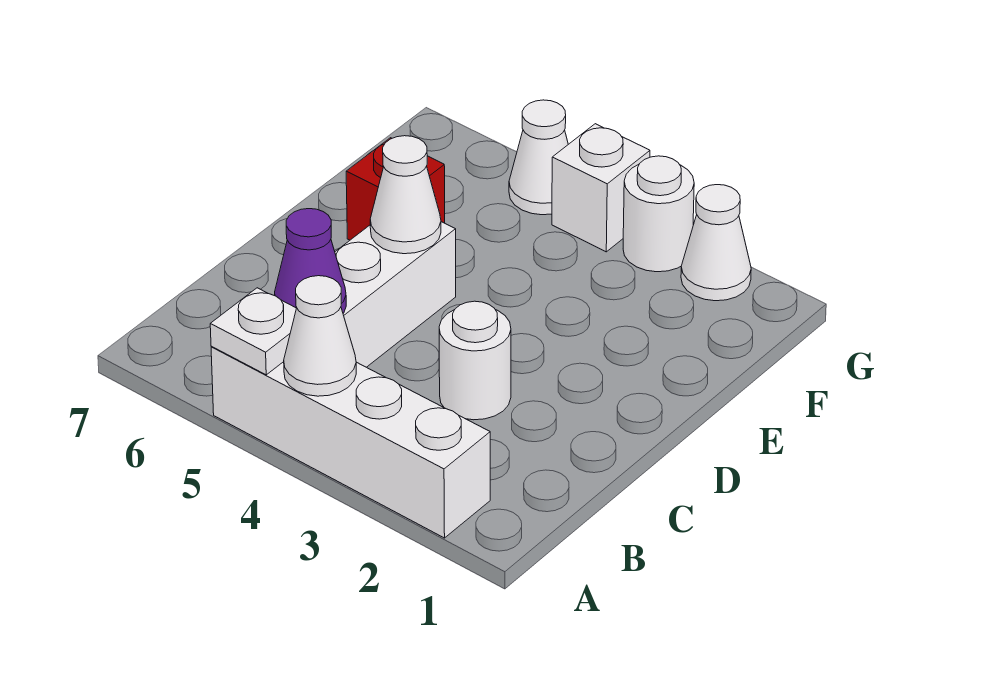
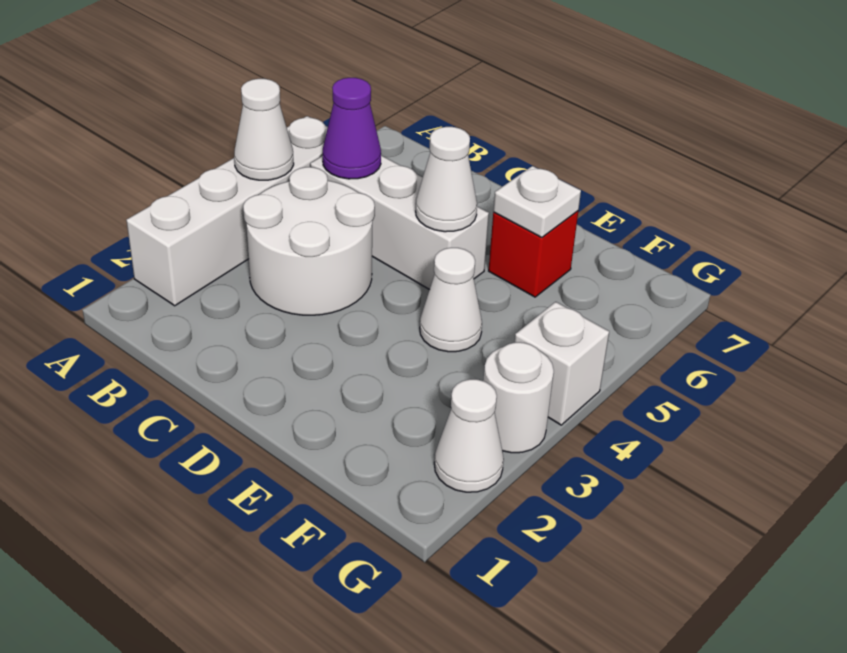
white plate A5 level 2 -> white plate E6 level 2
white round brick C3 level 1 -> white round brick B3:C4 level 1
white cone G5 level 1 -> white cone E4 level 1

